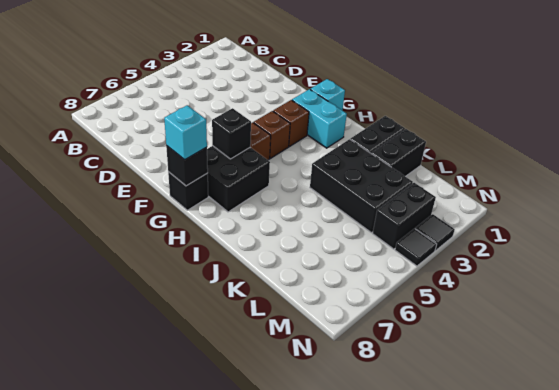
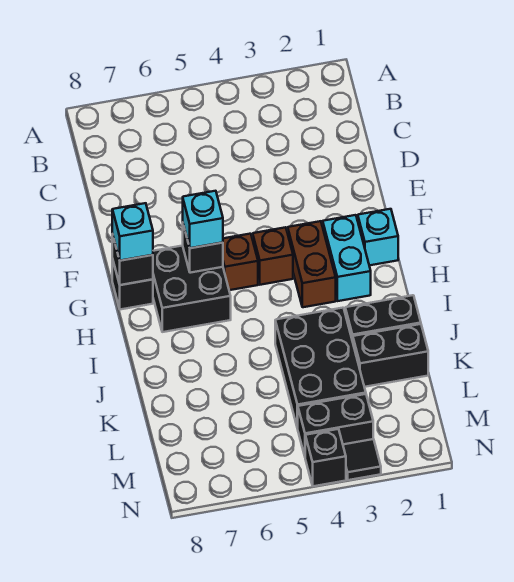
brown brick G3 level 1 -> brown brick G3:H3 level 1
none -> cyan brick G6 level 3
black tile N4 level 1 -> black brick N4 level 1

